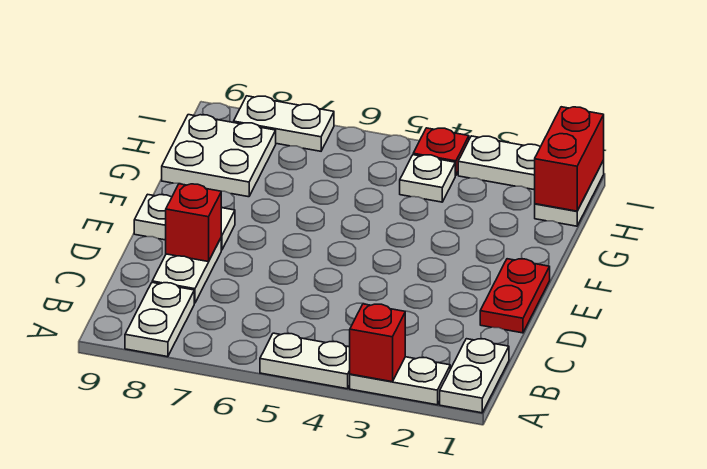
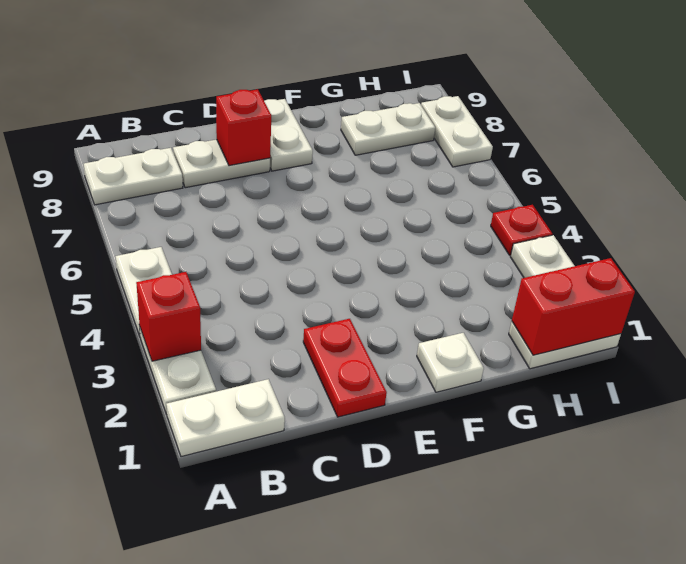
red plate D1:E1 level 1 -> red plate D1:D2 level 1
white plate G8:H9 level 1 -> white plate G8:H8 level 1
white plate H4 level 1 -> white plate F1 level 1

